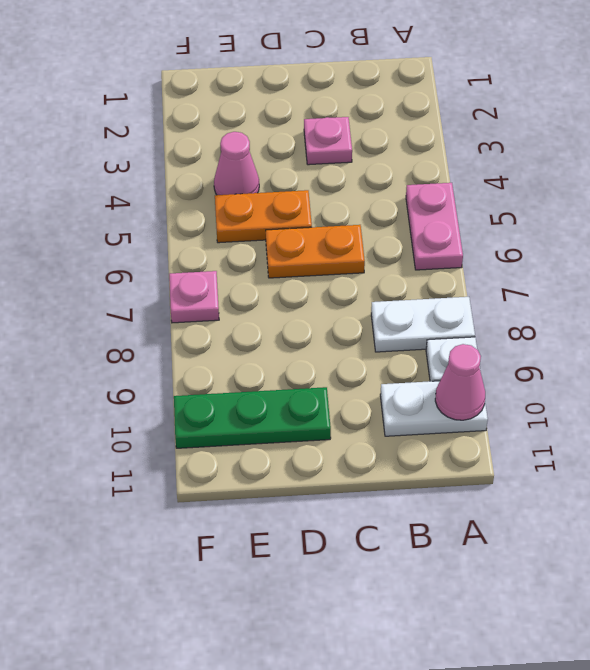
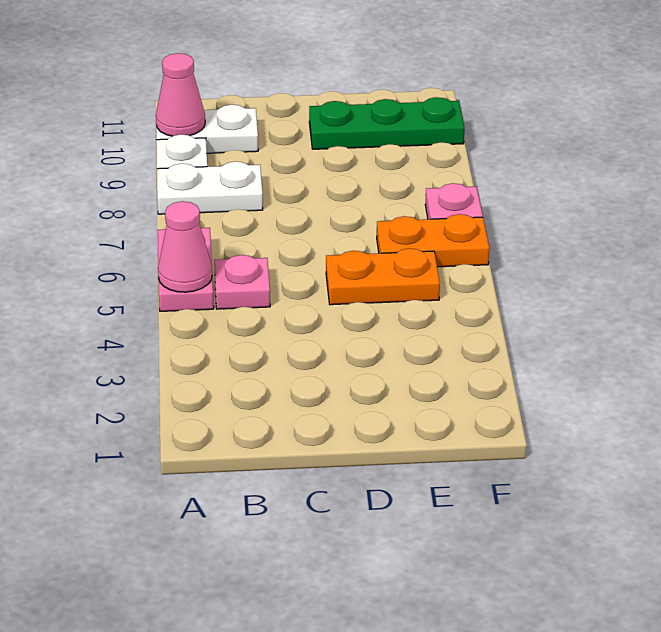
pink plate C3 level 1 -> pink plate B5 level 1
orange plate C6:D6 level 1 -> orange plate E6:F6 level 1
pink cone E4 level 1 -> pink cone A5 level 2

